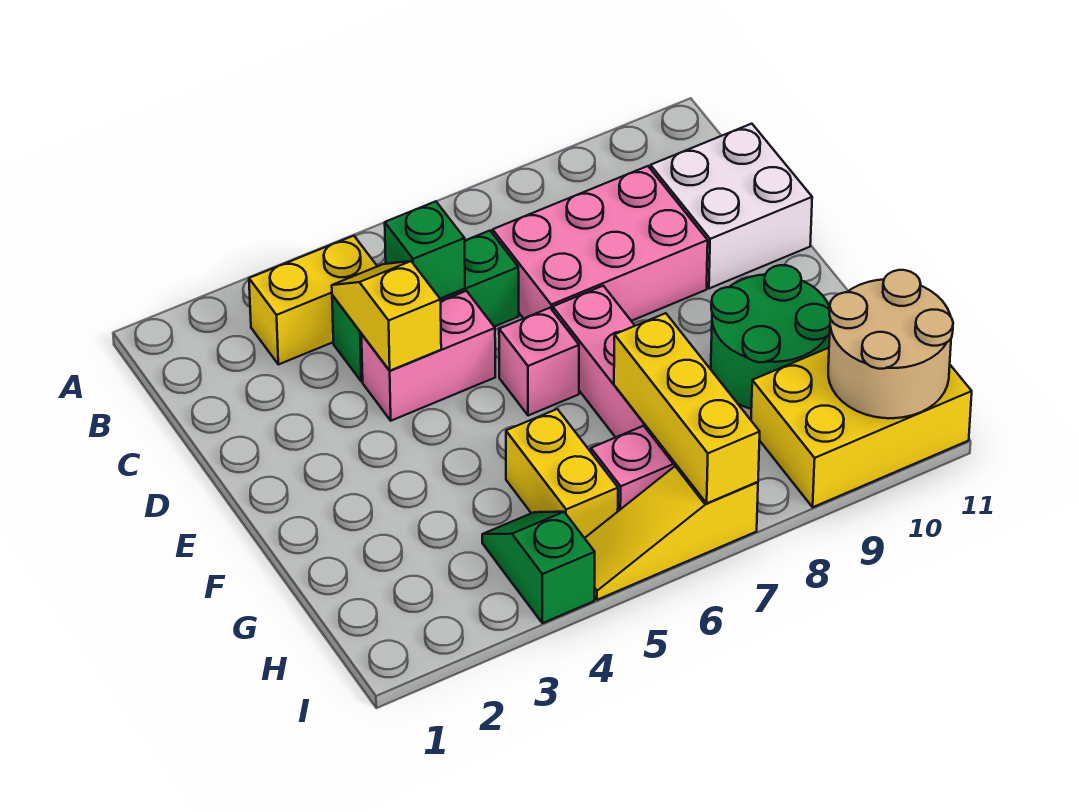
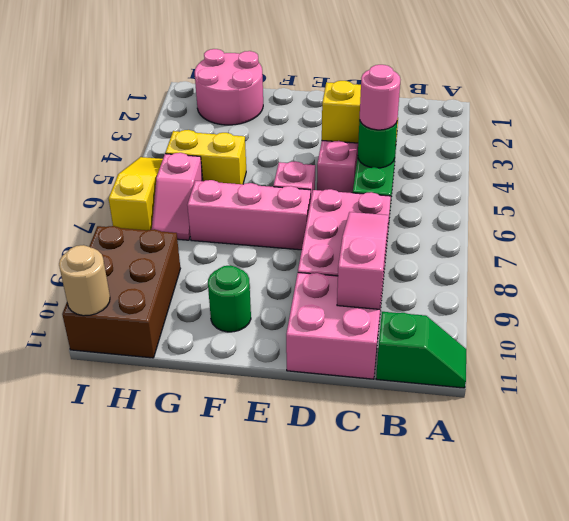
yellow brick B3:B4 level 1 -> none
green brick C5 level 2 -> green round brick C5 level 2
none -> pink round brick C5 level 3
none -> pink slope C8:C10 level 2 top 10
white brick C10:D11 level 1 -> pink brick C10:D11 level 1
green round brick F9:G10 level 1 -> green round brick F10 level 1
none -> pink round brick G1:H2 level 1
yellow brick G7:I7 level 2 -> none
green slope H4:I4 level 1 top I -> green slope A11:B11 level 1 top B
yellow brick H9:I11 level 1 -> brown brick H9:I11 level 1
tan round brick H10:I11 level 2 -> tan round brick I11 level 2

